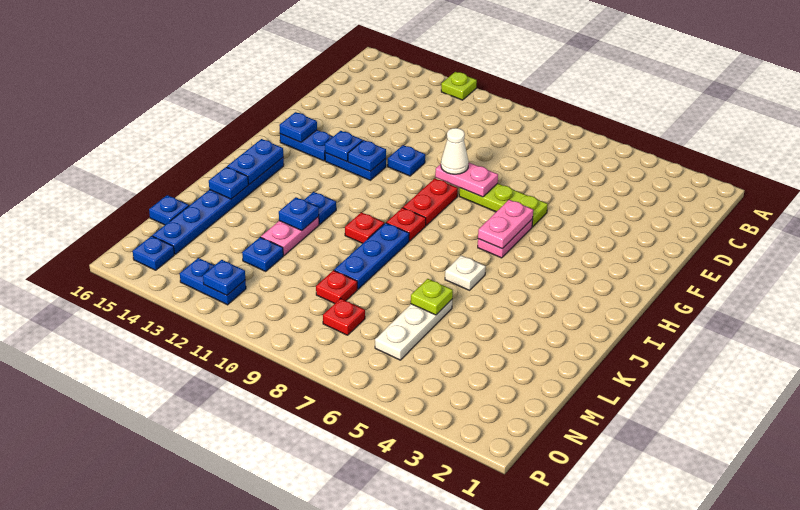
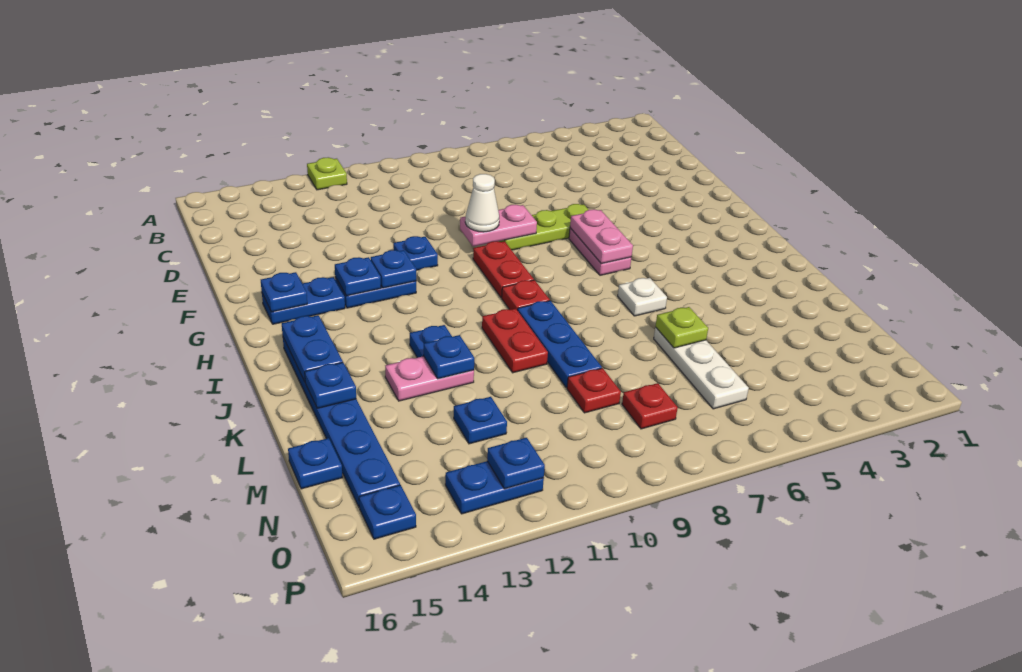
red plate J10 level 1 -> red plate J10:K10 level 1
pink plate K12:L12 level 1 -> pink plate K12:K13 level 1

